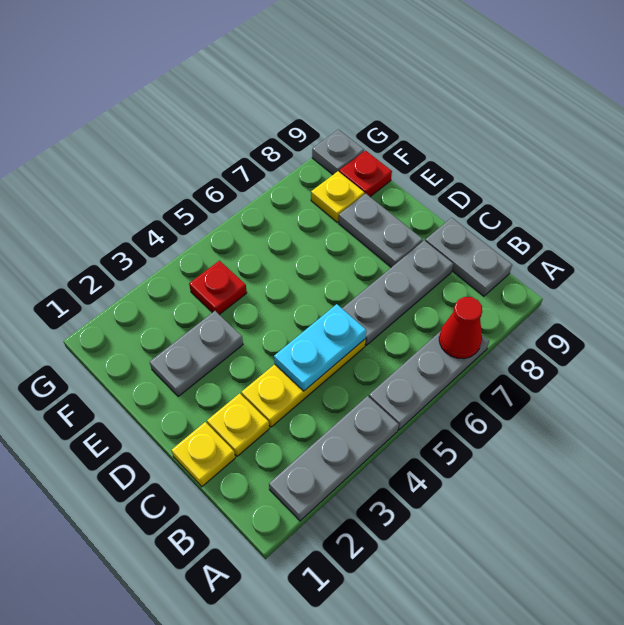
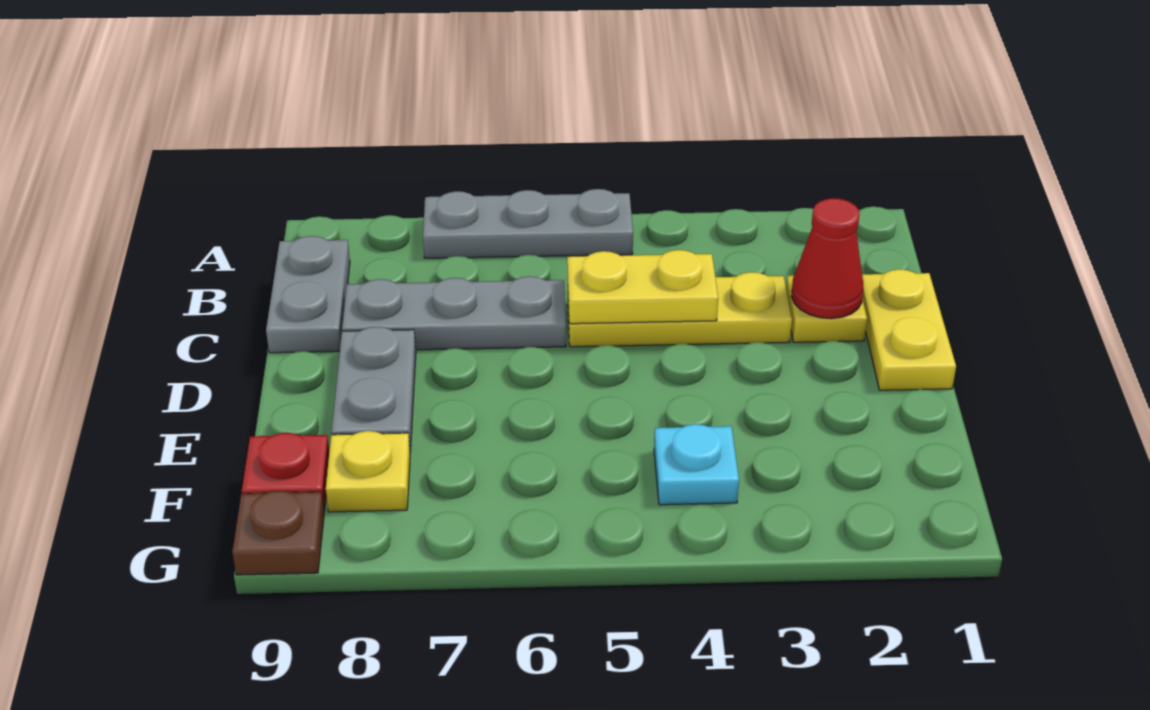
grey plate A2:A4 level 1 -> none
red cone A7 level 2 -> red cone C2 level 2
yellow plate C1 level 1 -> yellow plate C1:D1 level 1
cyan plate C4:C5 level 2 -> yellow plate C4:C5 level 2
grey plate E2:E3 level 1 -> none
red plate F4 level 1 -> cyan plate F4 level 1
grey plate G9 level 1 -> brown plate G9 level 1

